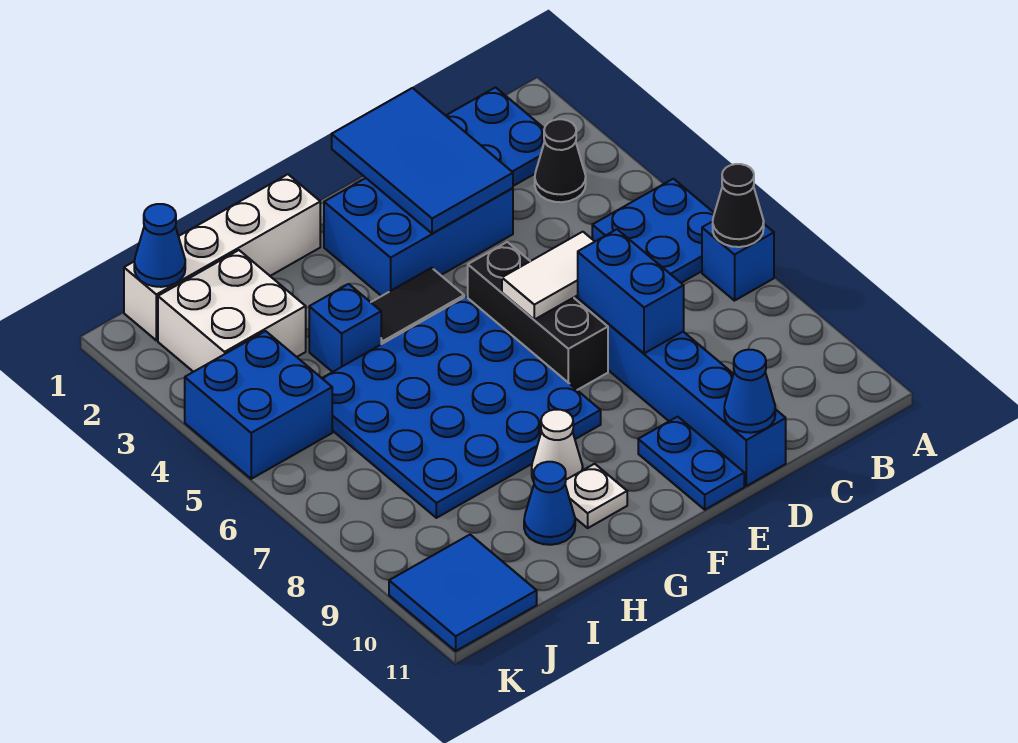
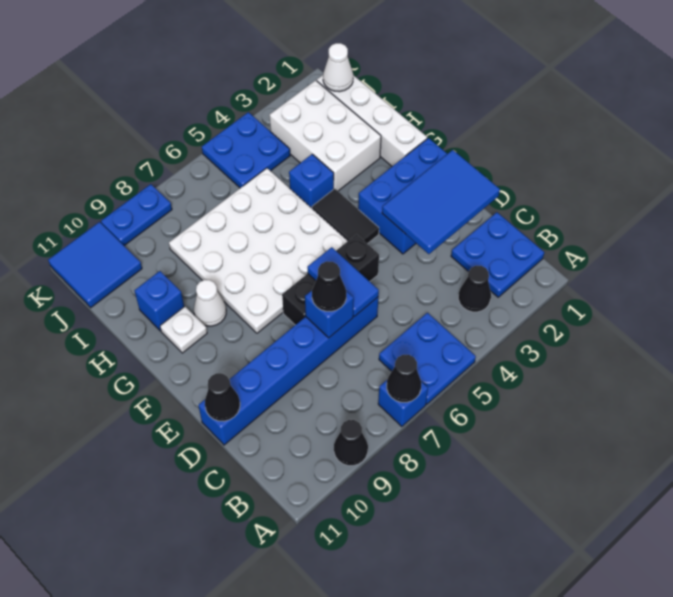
none -> black cone A9 level 1
blue brick D2:F3 level 1 -> blue brick E1:F3 level 1
white tile D6:E6 level 2 -> blue tile D6:E6 level 2
blue brick D7:D8 level 2 -> blue brick D7 level 2
none -> black cone D7 level 3
blue cone D11 level 2 -> black cone D11 level 2
blue plate E10:E11 level 1 -> blue plate K8:K9 level 1
blue plate F5:I8 level 1 -> white plate F5:I8 level 1
blue cone H10 level 1 -> blue brick H10 level 1
white brick I2:J3 level 1 -> white brick H2:J3 level 1
blue cone J1 level 2 -> white cone J1 level 2
blue brick J4:K5 level 1 -> blue plate J4:K5 level 1

